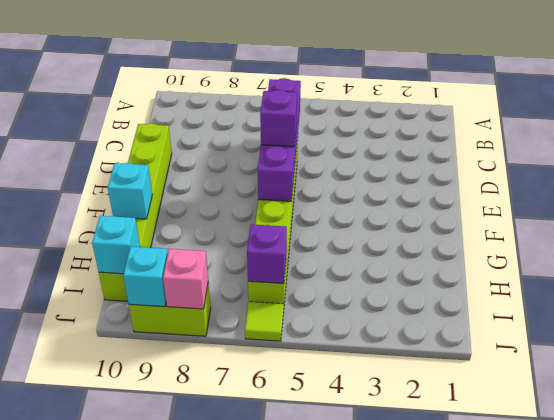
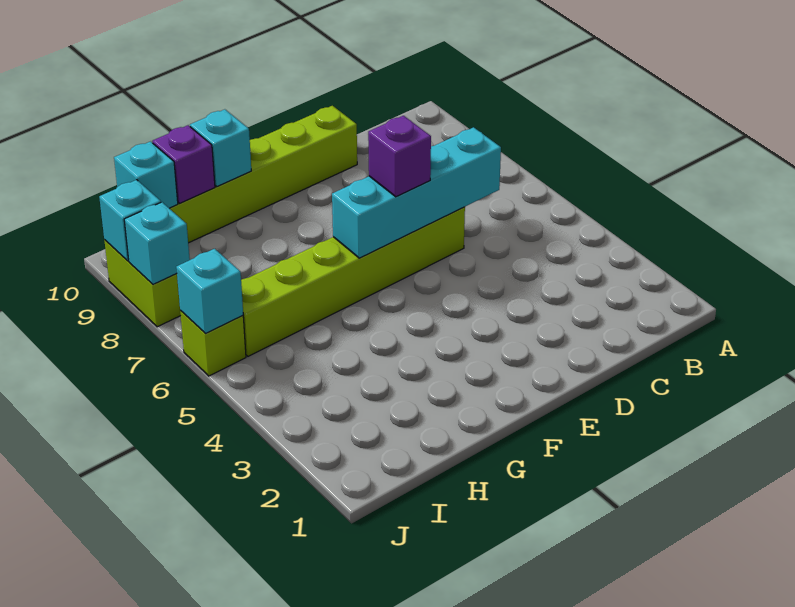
purple brick C6:F6 level 2 -> cyan brick C6:F6 level 2
purple brick I6 level 2 -> purple brick H10 level 2
lime tile J6 level 1 -> lime brick J6 level 1
none -> cyan brick J6 level 2
pink brick J8 level 2 -> cyan brick J8 level 2

